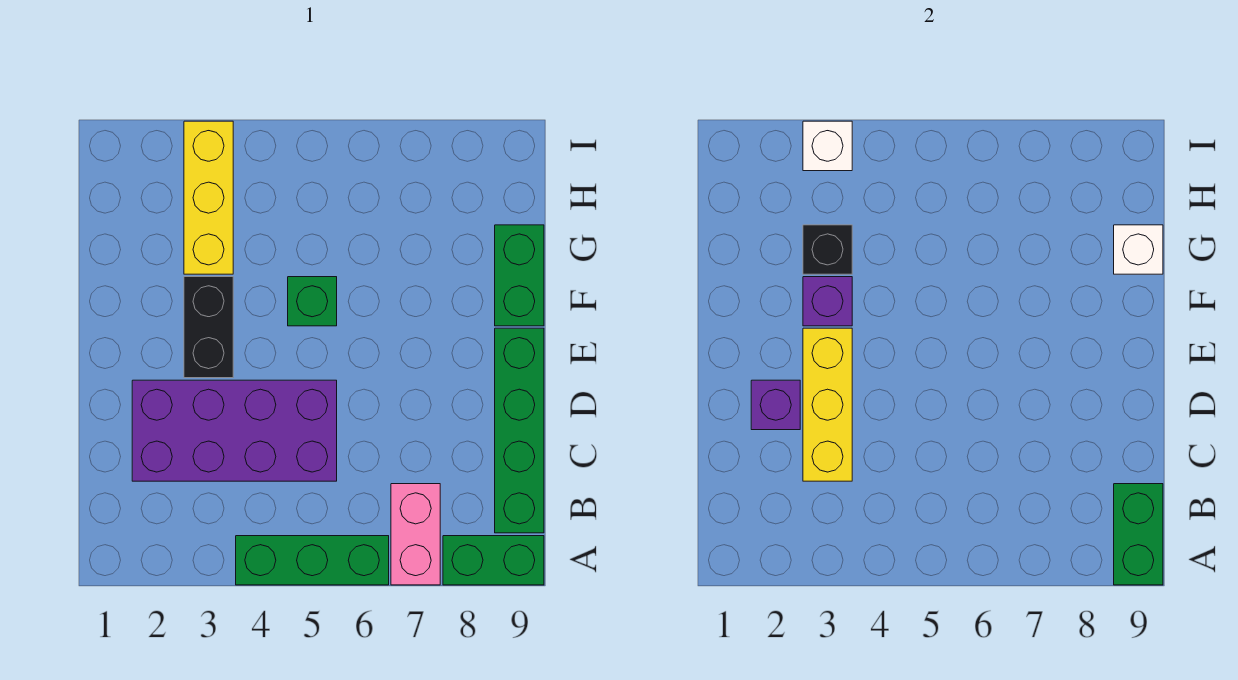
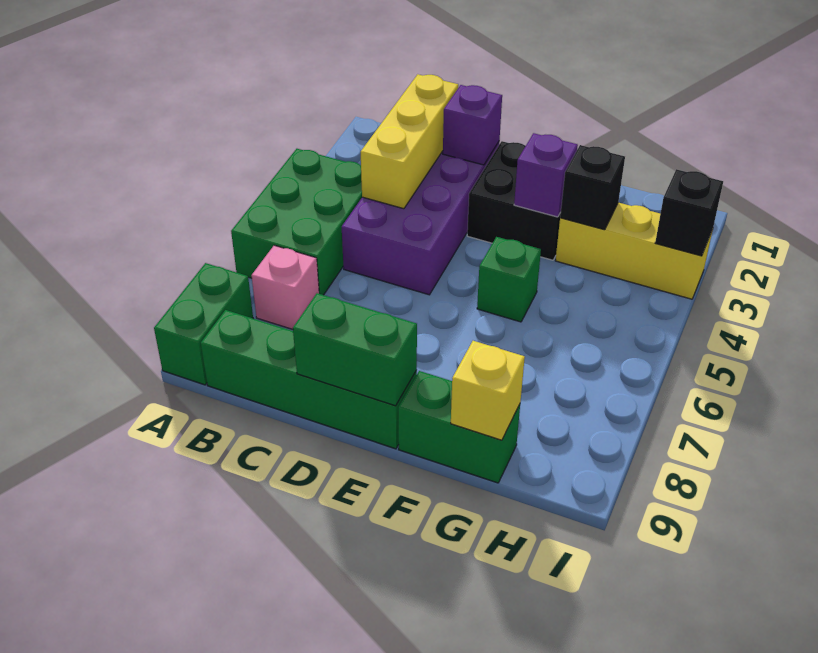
green brick A4:A6 level 1 -> green brick A4:B6 level 1
pink brick A7:B7 level 1 -> pink brick B7 level 1
green brick A9:B9 level 2 -> green brick D9:E9 level 2
yellow brick C3:E3 level 2 -> yellow brick C2:C4 level 2
black brick E3:F3 level 1 -> black brick E2:F3 level 1
white brick G9 level 2 -> yellow brick G9 level 2
white brick I3 level 2 -> black brick I3 level 2

